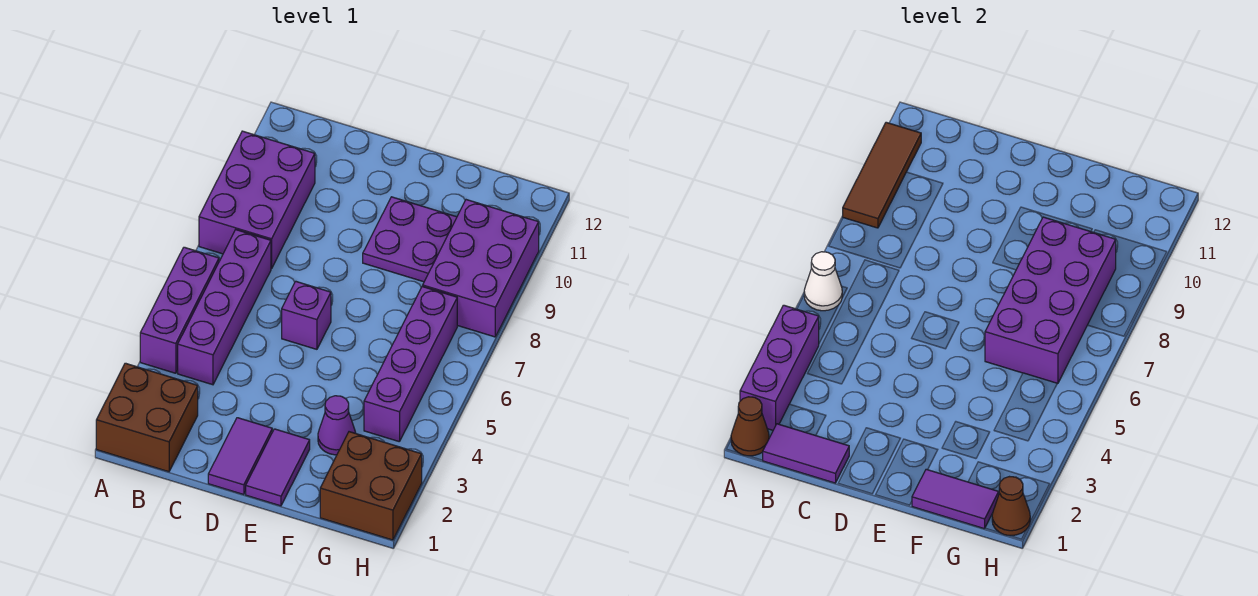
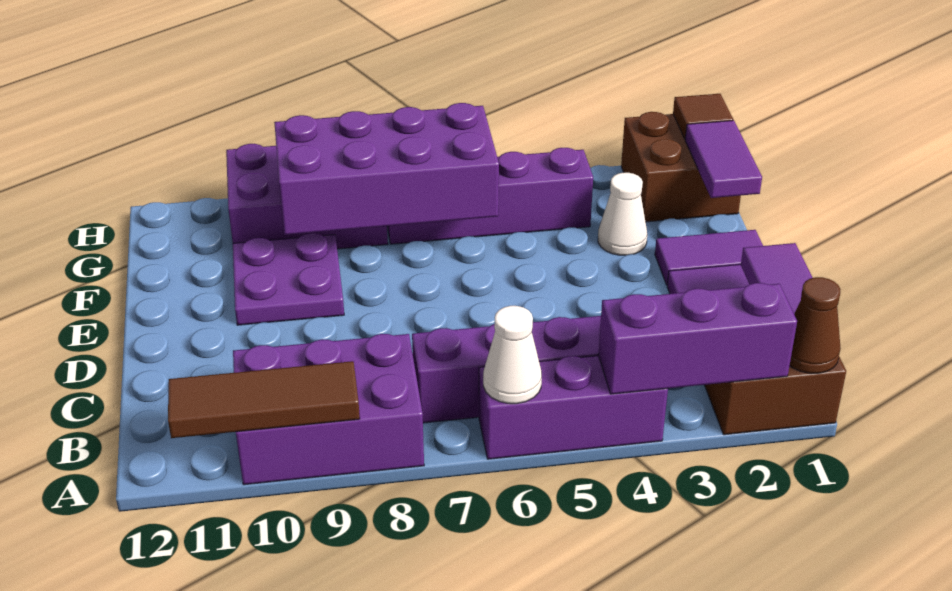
purple brick D6 level 1 -> none
purple cone F3 level 1 -> white cone F3 level 1
brown cone H1 level 2 -> brown tile H1 level 2

